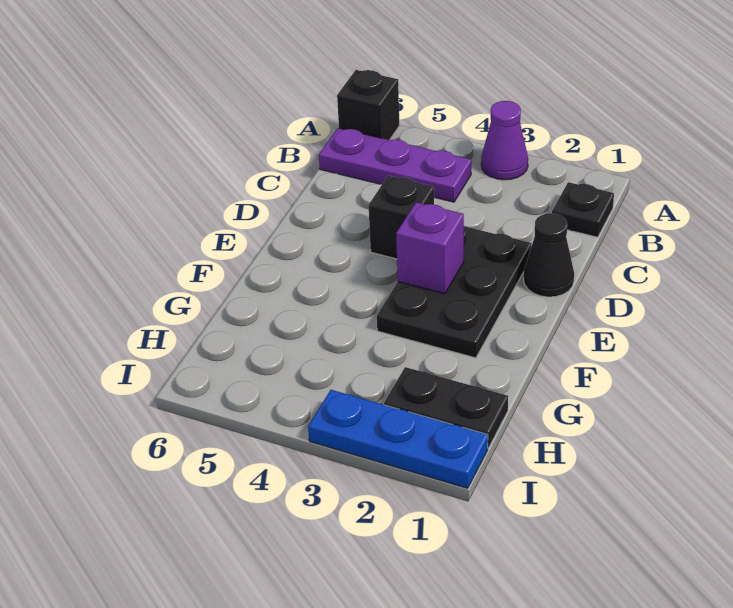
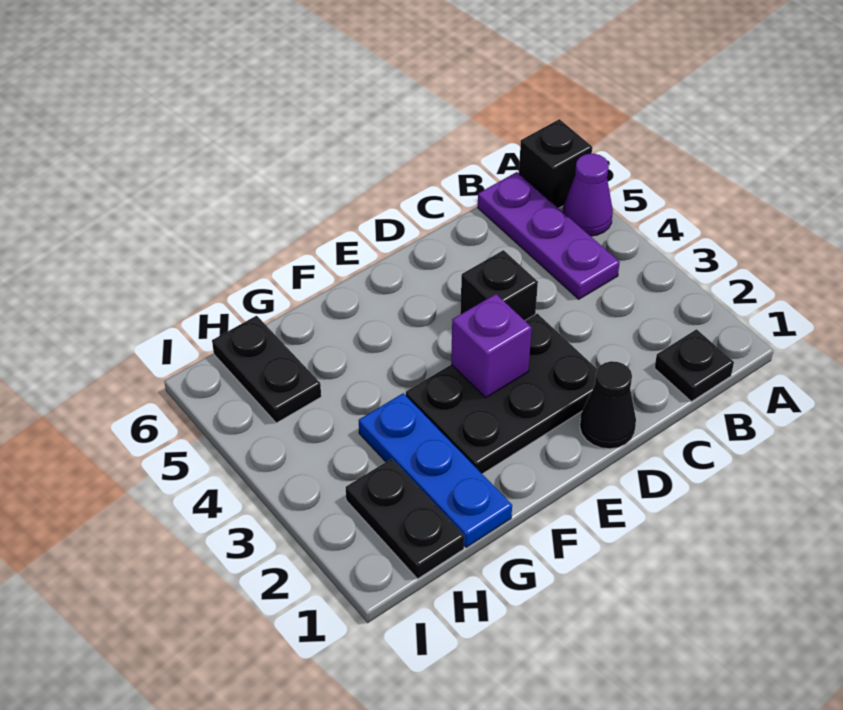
purple cone A3 level 1 -> purple cone A5 level 1
none -> black plate H5:H6 level 1
blue plate I1:I3 level 1 -> blue plate G1:G3 level 1

